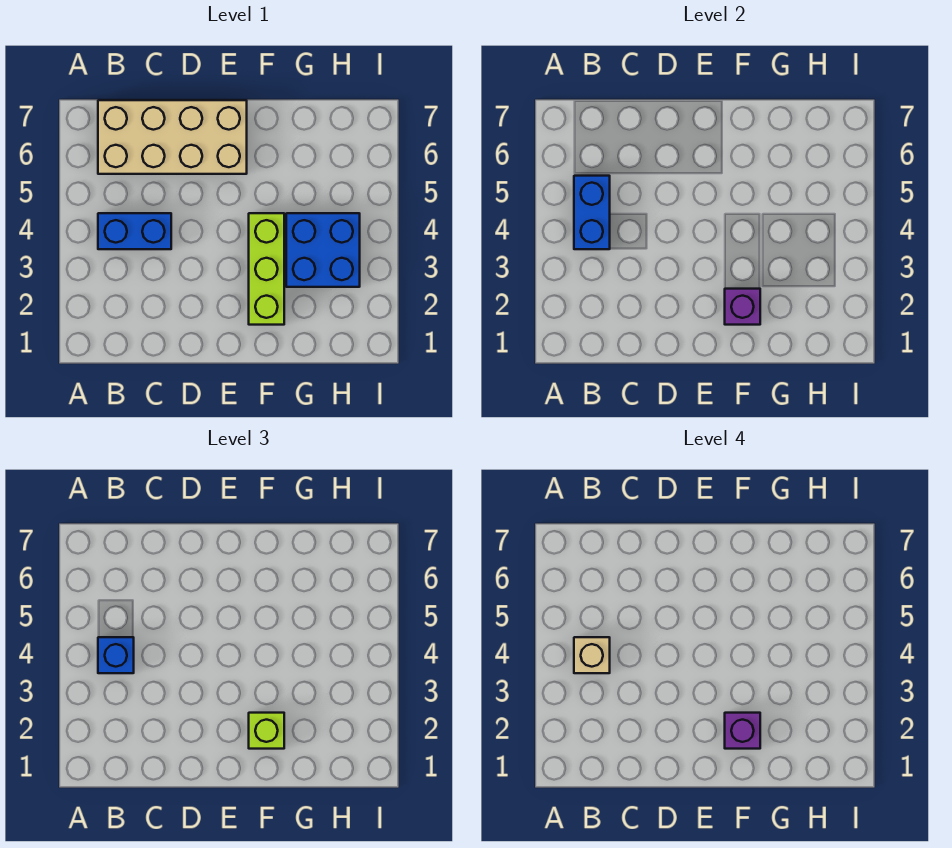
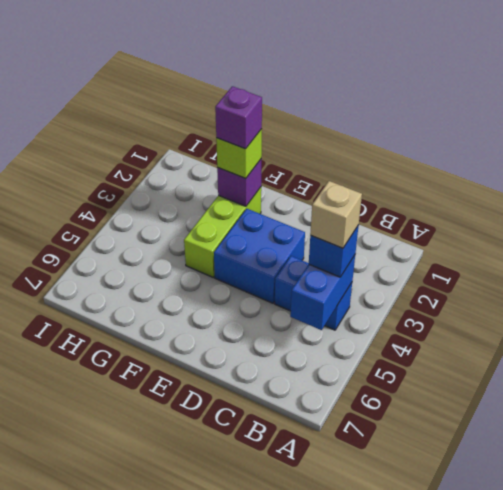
tan brick B6:E7 level 1 -> none
blue brick G3:H4 level 1 -> blue brick D3:E4 level 1

